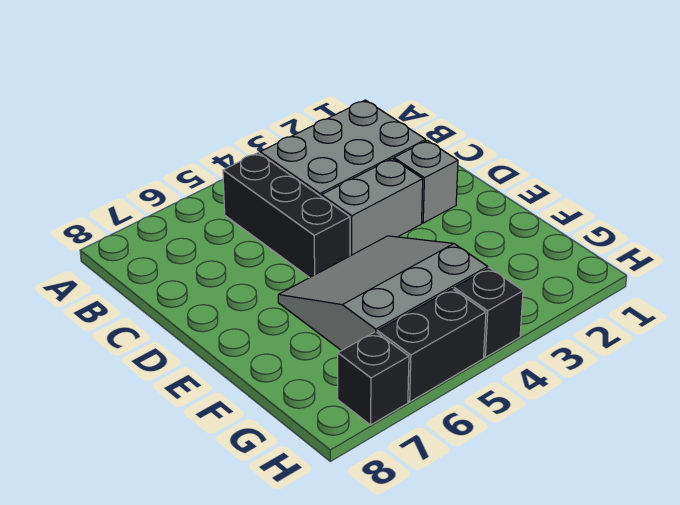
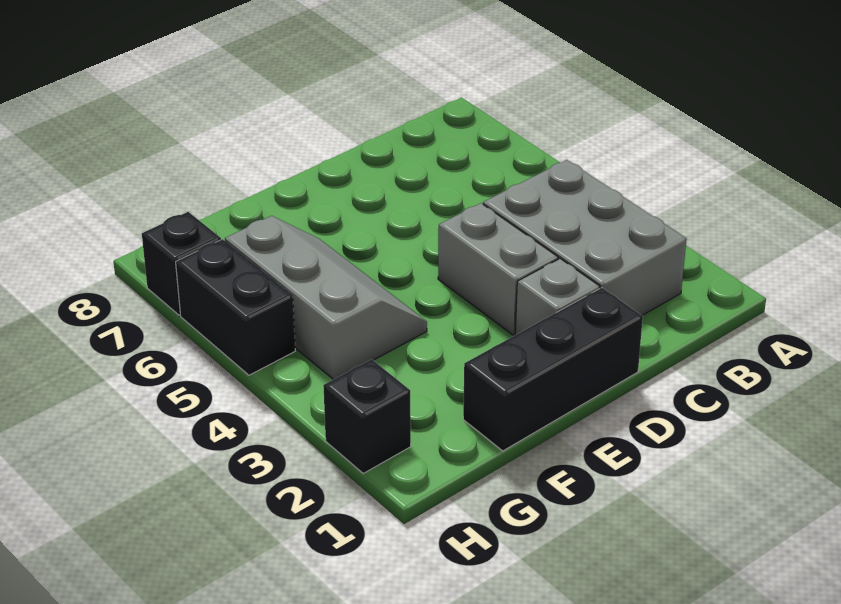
black brick B5:D5 level 1 -> black brick D1:F1 level 1
grey slope E4:G6 level 1 top G -> grey slope F4:G6 level 1 top G
black brick H4 level 1 -> black brick H2 level 1

